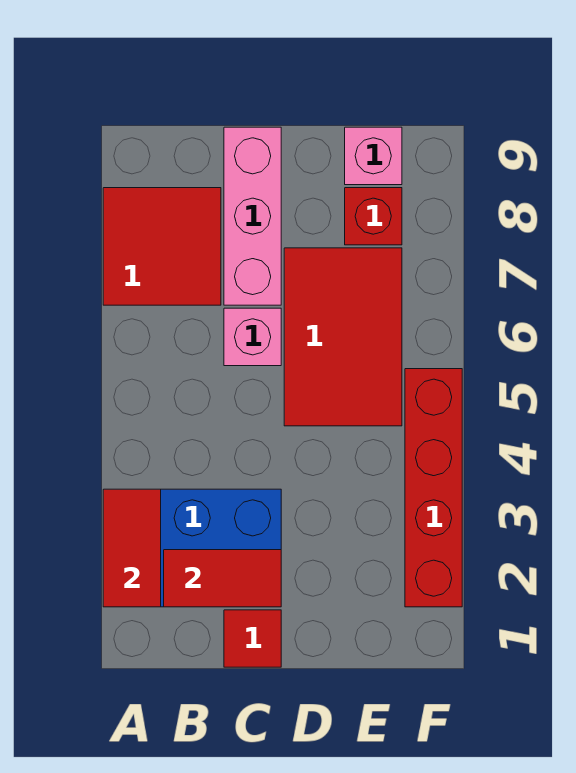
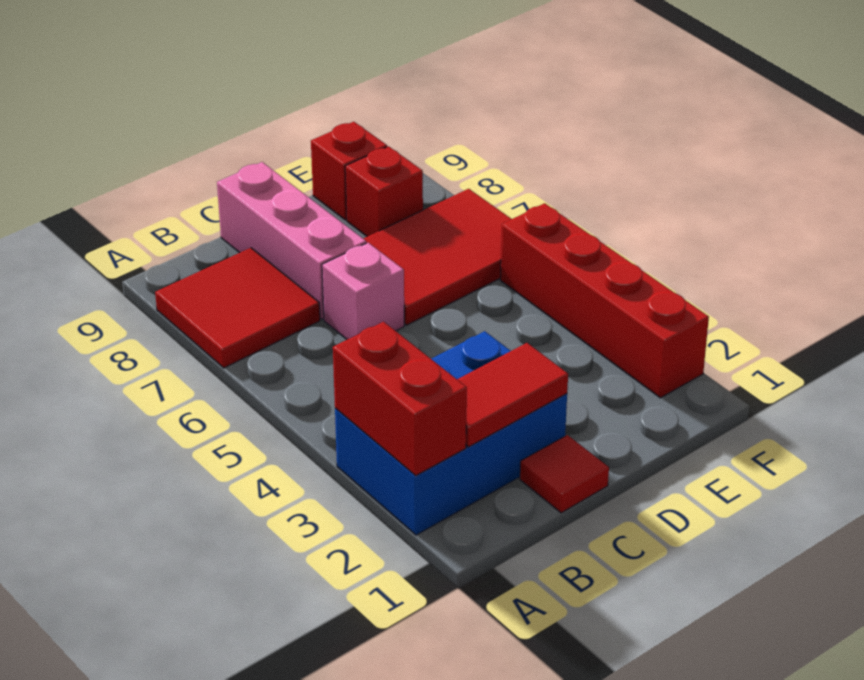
red tile A2:A3 level 2 -> red brick A2:A3 level 2
red tile D5:E7 level 1 -> red tile D6:F7 level 1
pink brick E9 level 1 -> red brick E9 level 1

